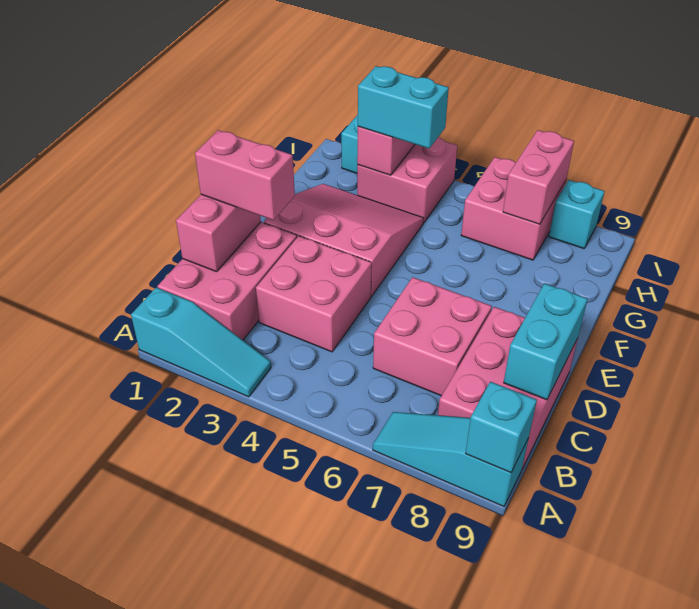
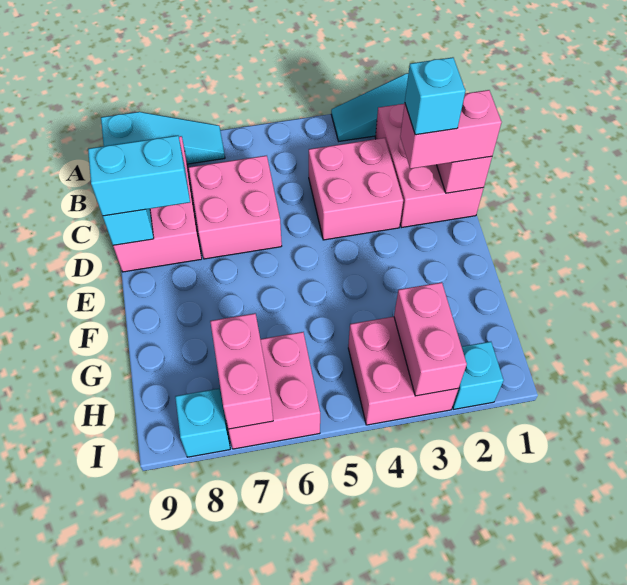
cyan brick A9 level 2 -> cyan brick D2 level 4
pink slope E2:G4 level 1 top E -> none
cyan brick H3:H4 level 3 -> cyan brick D8:D9 level 3

